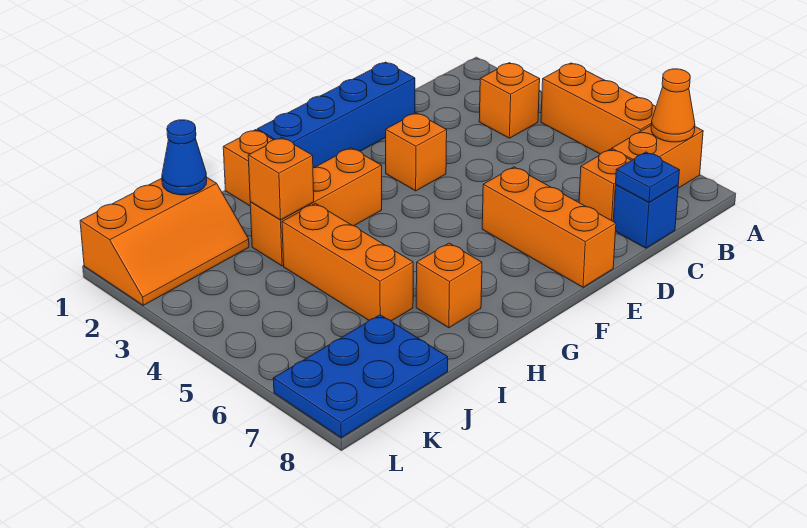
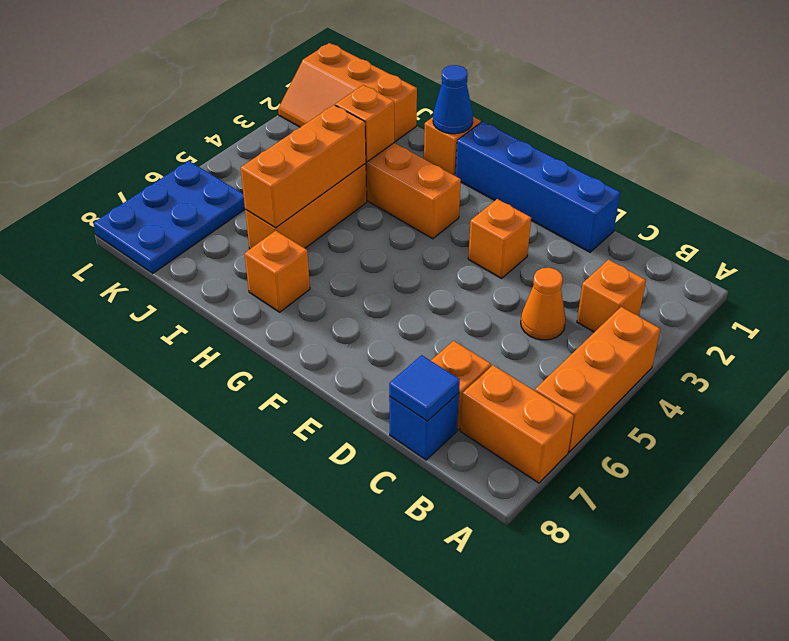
orange cone A7 level 2 -> orange cone C4 level 1
blue plate C8 level 2 -> blue tile C8 level 2
orange brick E6:E8 level 1 -> orange brick I4:I6 level 2
blue cone J1 level 2 -> blue cone H1 level 2
blue plate J7:L8 level 1 -> blue plate K6:L8 level 1

